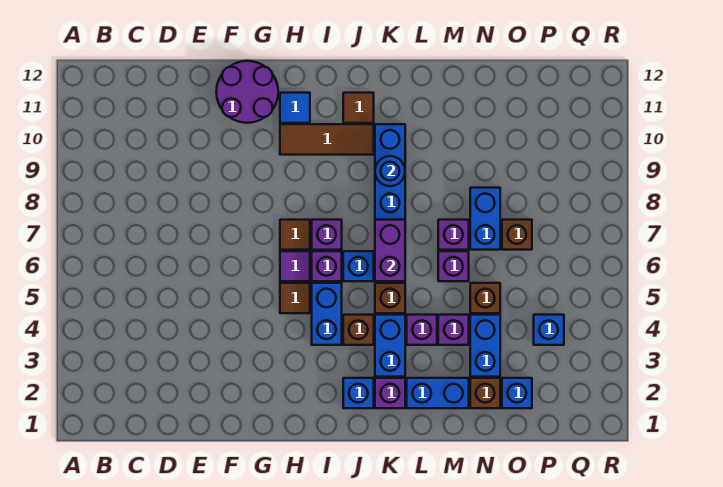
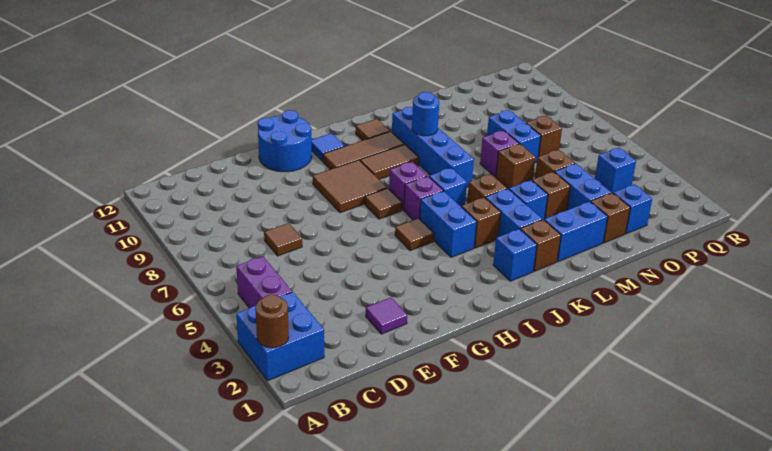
none -> blue brick A2:B3 level 1
none -> brown round brick A2 level 2
none -> brown tile D7 level 1
purple round brick F11:G12 level 1 -> blue round brick F11:G12 level 1
none -> brown tile G8:H9 level 1
purple tile H6 level 1 -> purple tile E2 level 1
none -> brown tile I9:J9 level 1
purple brick K2 level 1 -> brown brick K2 level 1
purple brick K6:K7 level 2 -> purple brick B4:B5 level 1
purple brick L4 level 1 -> blue brick L4 level 1
purple brick M4 level 1 -> brown brick M4 level 1
purple brick M6 level 1 -> brown brick M6 level 1

